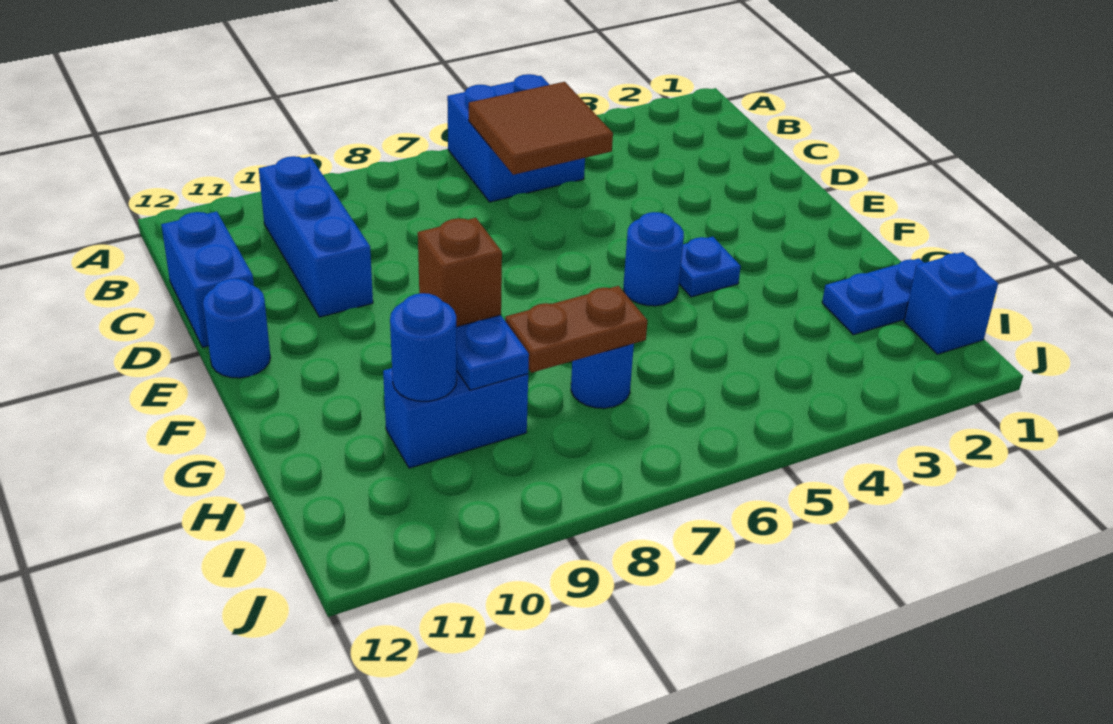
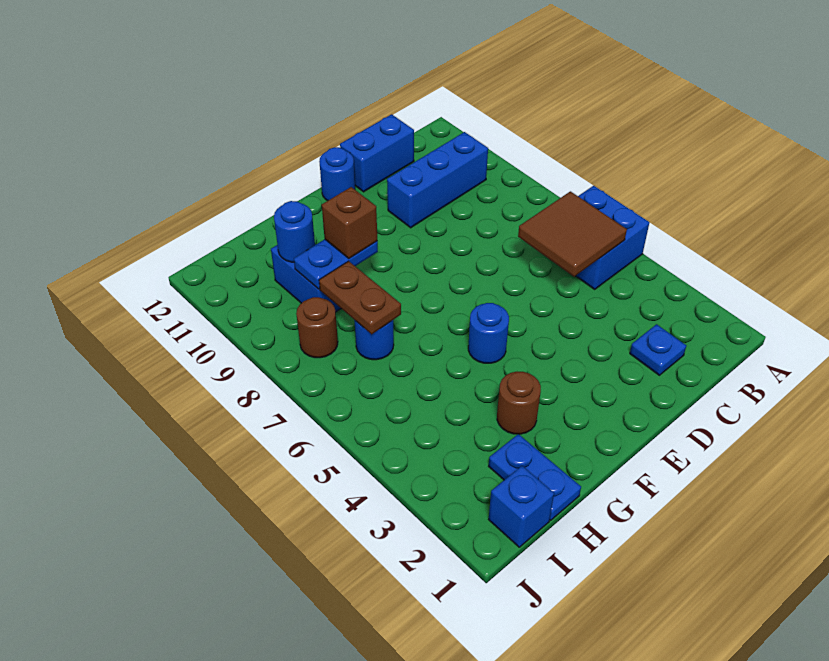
blue plate F4 level 1 -> blue plate C2 level 1
none -> brown round brick G3 level 1
none -> brown round brick I8 level 1

